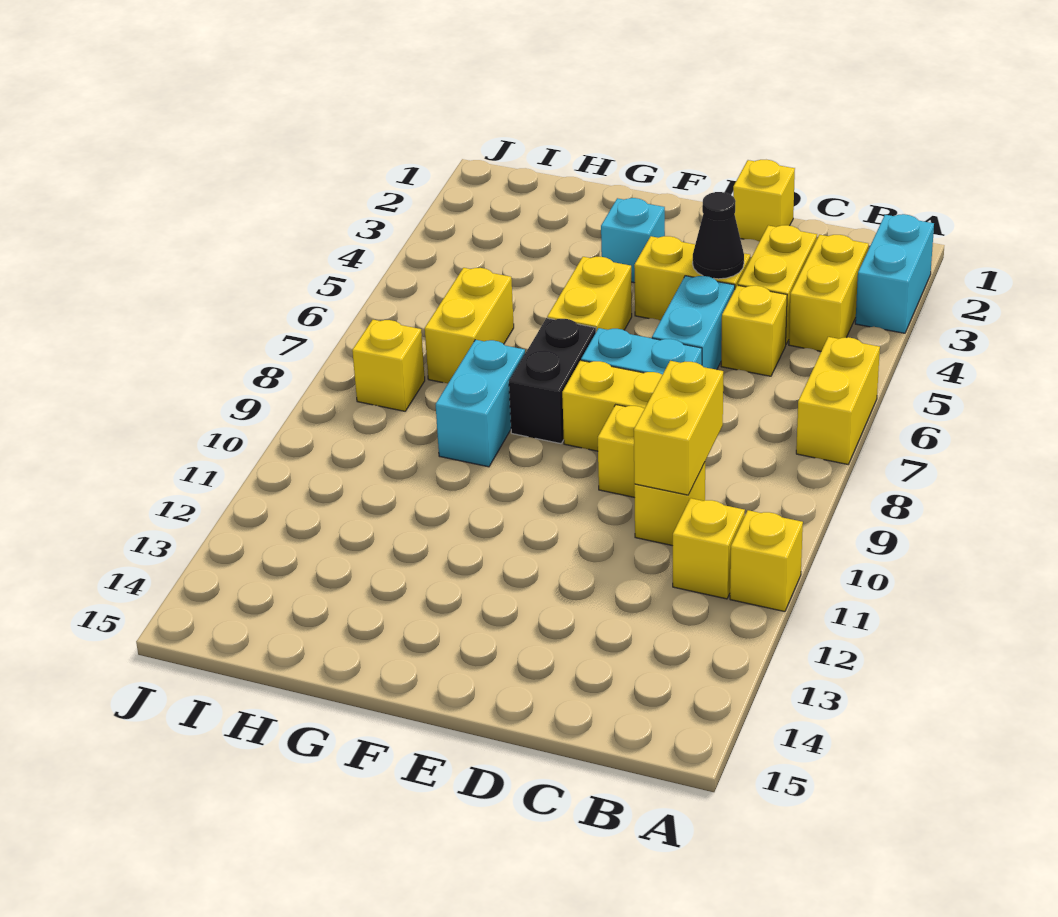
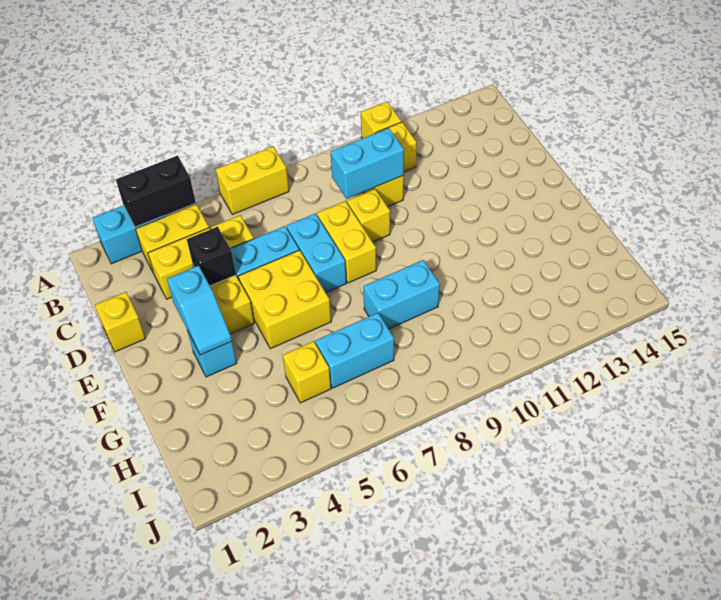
yellow brick C9:C10 level 2 -> cyan brick C9:C10 level 2
black cone D4 level 2 -> black brick D4 level 2
none -> cyan slope E3:F3 level 2 top E
yellow brick F5:F6 level 1 -> yellow brick E5:F6 level 1
black brick F7:F8 level 1 -> black brick A3:A4 level 2
yellow brick H6:H7 level 1 -> cyan brick H6:H7 level 1
yellow brick I8 level 1 -> yellow brick H5 level 1

